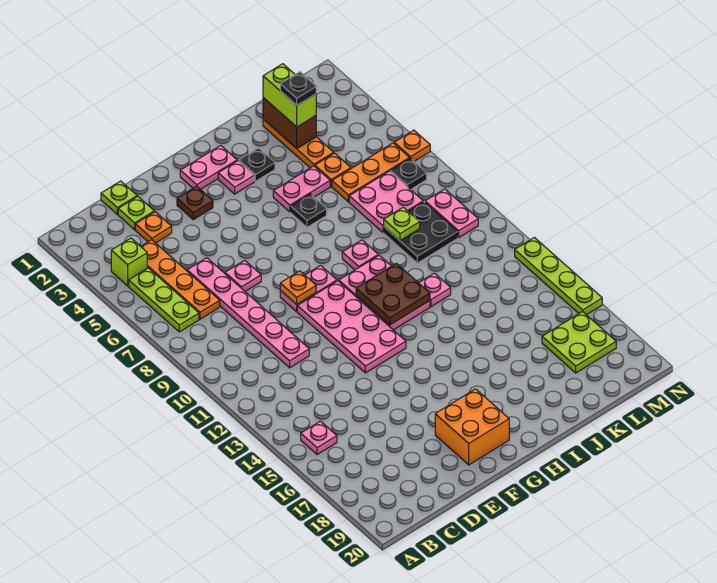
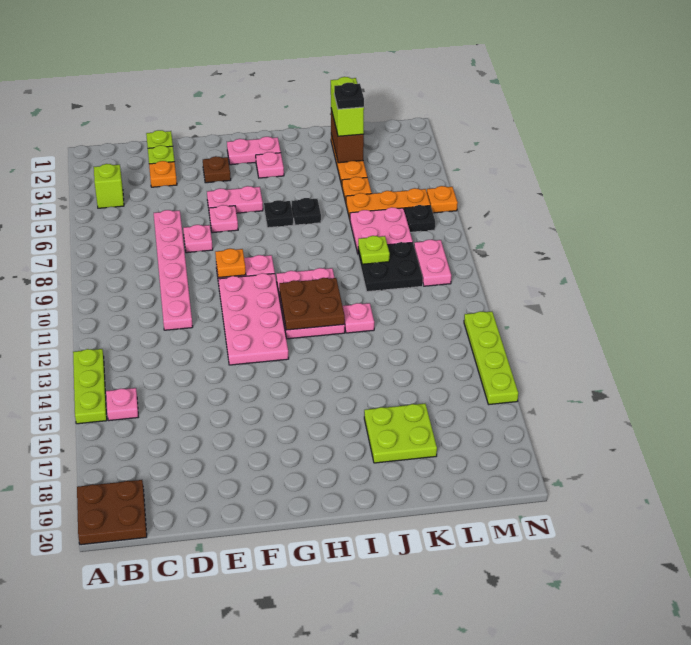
none -> brown plate A19:B20 level 1
lime plate B5:B7 level 1 -> lime plate A13:A15 level 1
orange plate C4:C7 level 1 -> none
orange brick F18:G19 level 1 -> none
black plate I3 level 1 -> black plate H6 level 1
pink plate I5:J5 level 1 -> pink plate F5:G5 level 1
pink plate I9 level 1 -> pink plate F6 level 1
lime plate L17:M18 level 1 -> lime plate J17:K18 level 1

